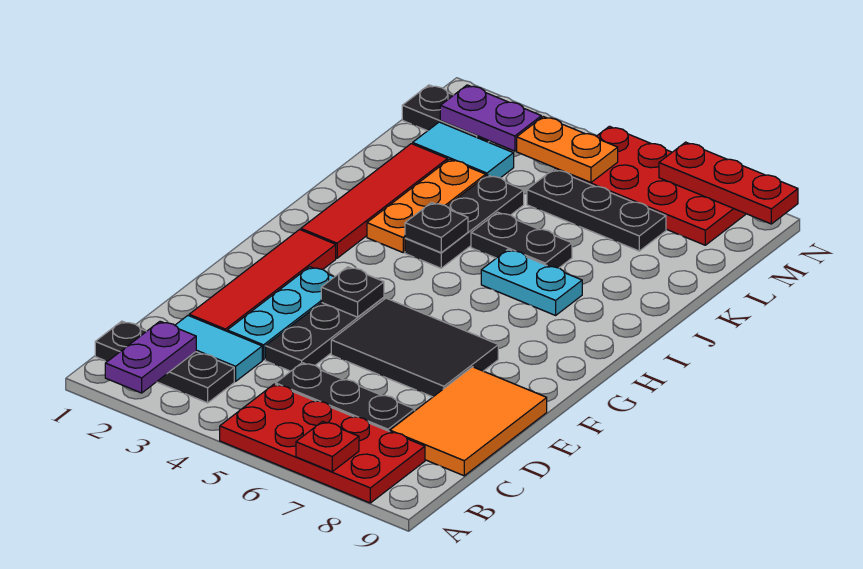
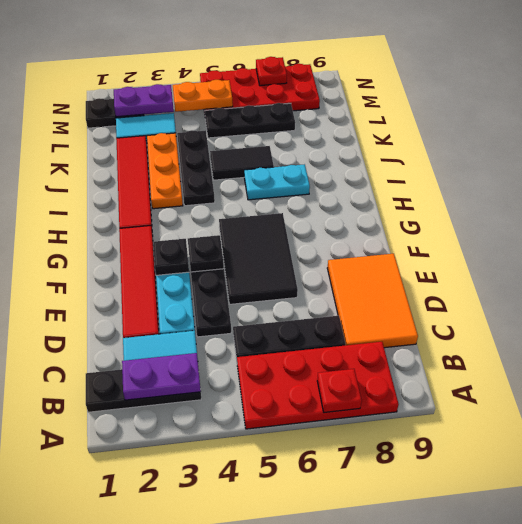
purple plate A2:B2 level 2 -> purple plate B2:B3 level 2
black tile E5:F7 level 1 -> black tile E5:G6 level 1
black plate I4 level 2 -> black plate F3 level 2
black plate J5:J6 level 1 -> black tile J5:J6 level 1
red plate N7:N9 level 2 -> red plate N7 level 2

